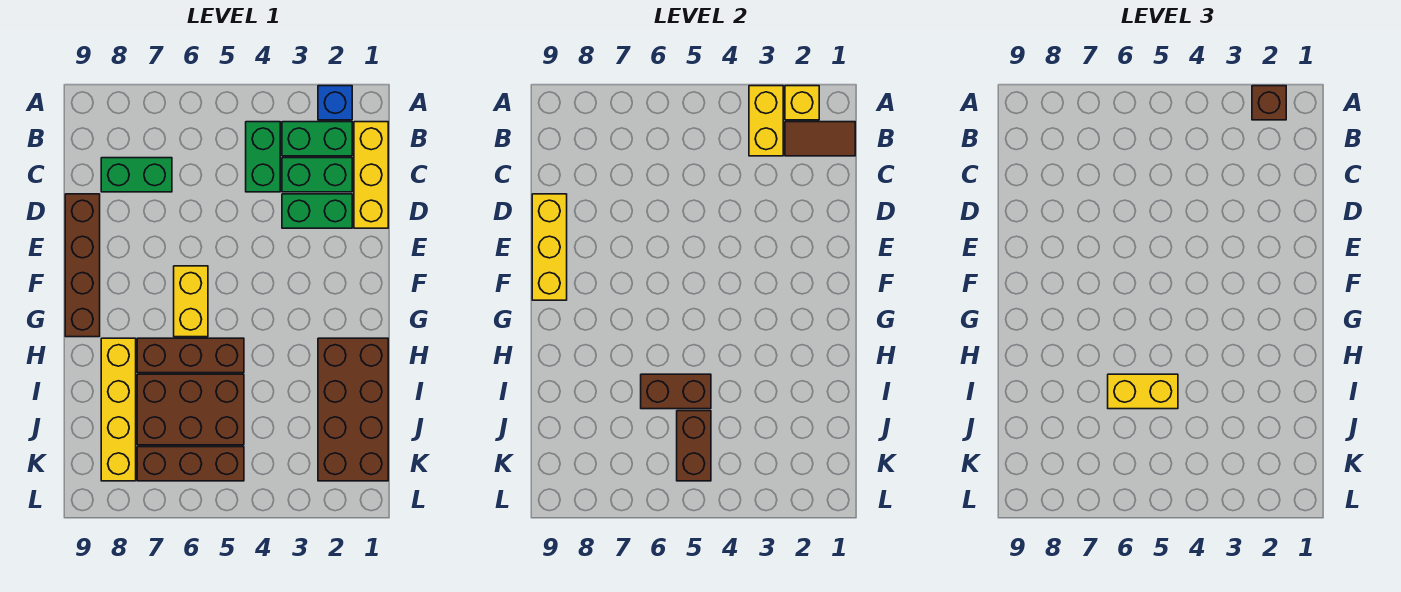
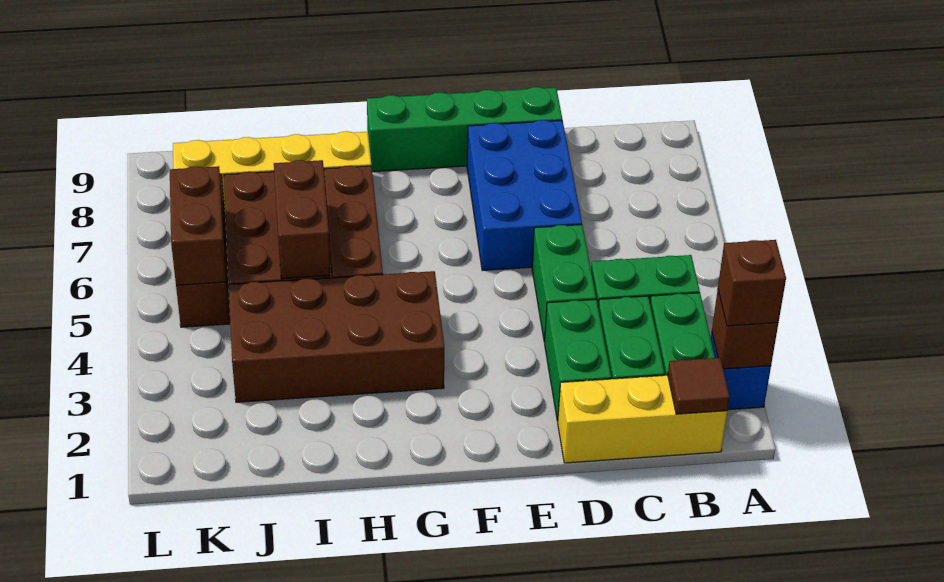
yellow brick A2 level 2 -> brown brick A2 level 2
yellow brick A3:B3 level 2 -> none
brown tile B1:B2 level 2 -> brown tile B1 level 2
green brick C7:C8 level 1 -> green brick D4:D5 level 1
none -> blue brick D6:E8 level 1
brown brick D9:G9 level 1 -> green brick D9:G9 level 1
yellow brick D9:F9 level 2 -> none
yellow brick F6:G6 level 1 -> none
brown brick H1:K2 level 1 -> brown brick G3:J4 level 1
yellow brick I5:I6 level 3 -> none
brown brick J5:K5 level 2 -> brown brick K5:K6 level 2

